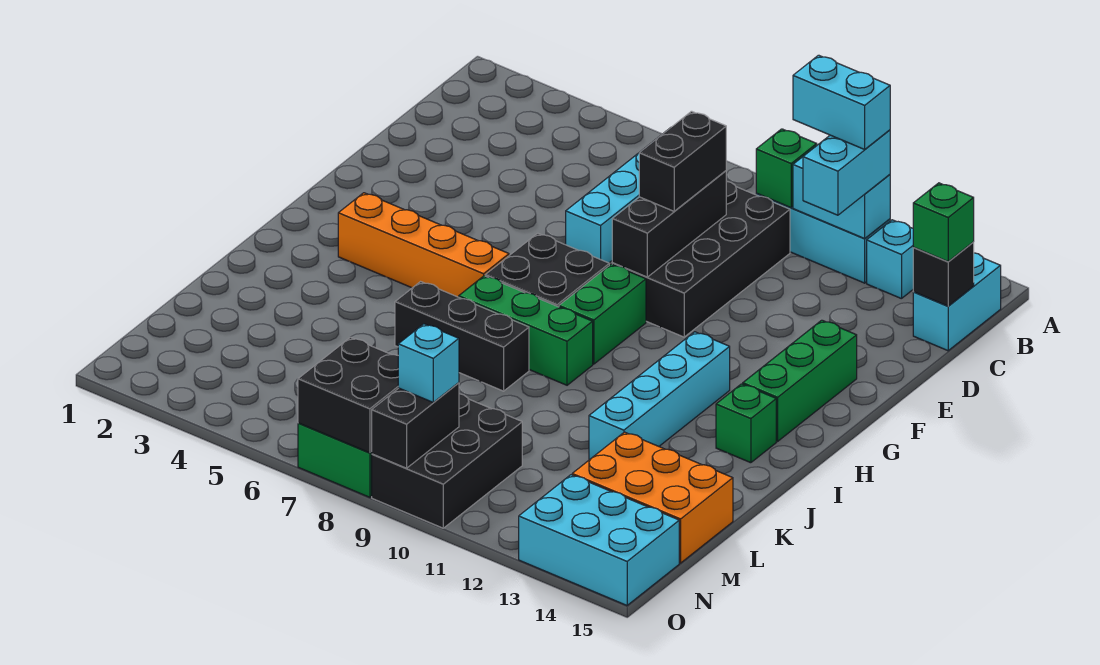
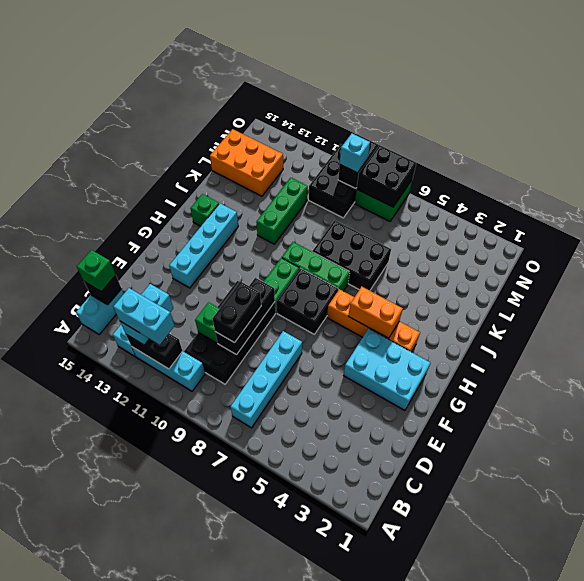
green brick B10 level 2 -> green brick D10 level 2
cyan brick B11:B12 level 2 -> black brick B11:B12 level 2
green brick F14:H14 level 1 -> green brick J11:L11 level 1
none -> orange brick H4:H5 level 2
cyan brick H12:K12 level 1 -> cyan brick F13:I13 level 1
black brick J6:J8 level 1 -> black brick J6:K8 level 1
cyan brick N13:O15 level 1 -> cyan brick F2:G4 level 1

